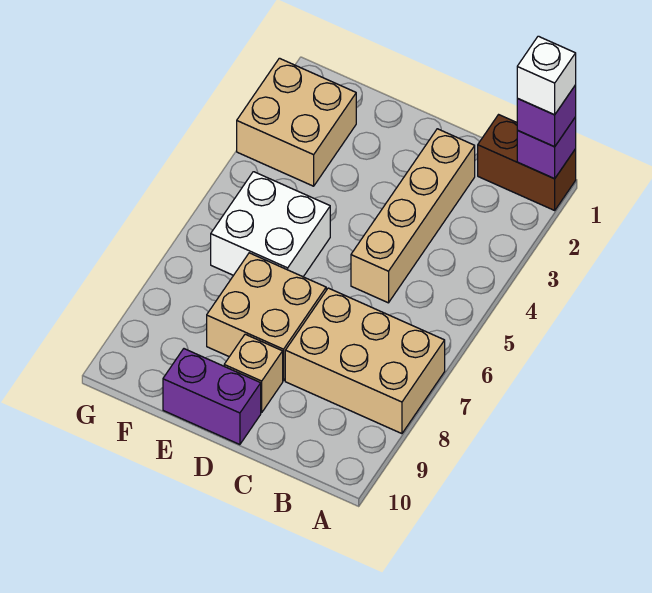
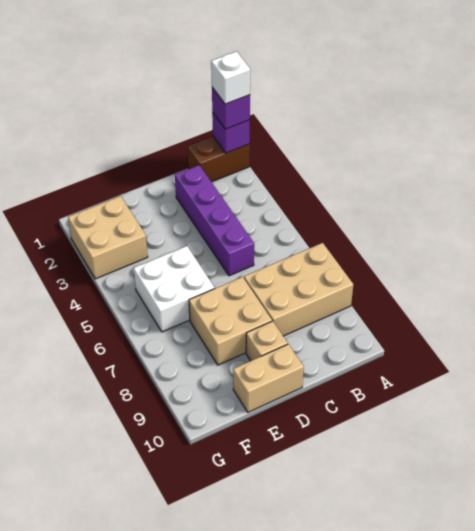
tan brick C2:C5 level 1 -> purple brick C2:C5 level 1
purple brick D10:E10 level 1 -> tan brick D10:E10 level 1

